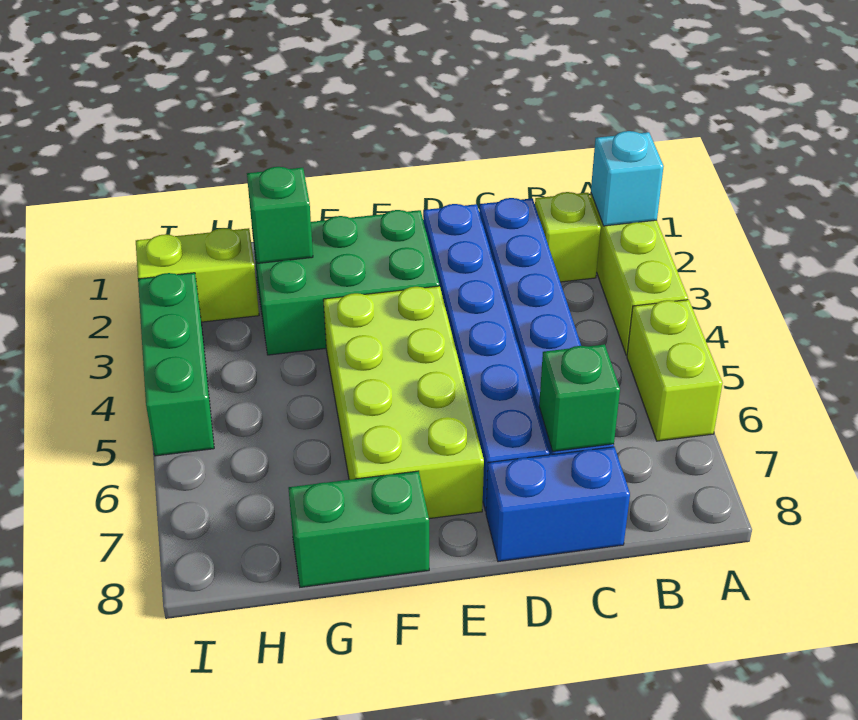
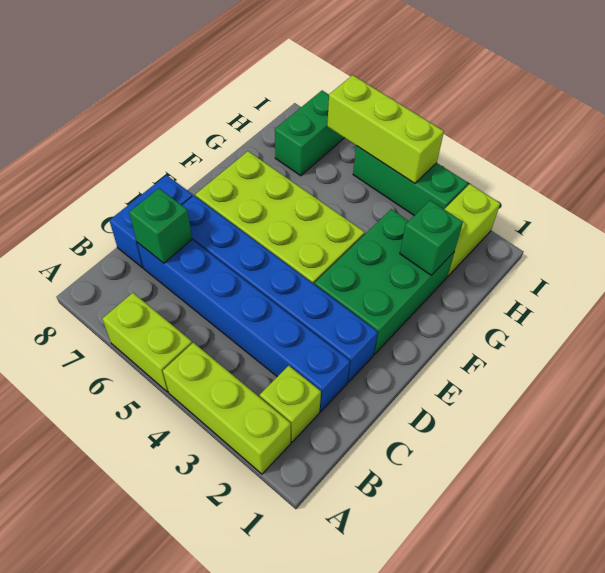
cyan brick A2 level 2 -> none
green brick F8:G8 level 1 -> green brick H7:I7 level 1
none -> lime brick I4:I6 level 2

